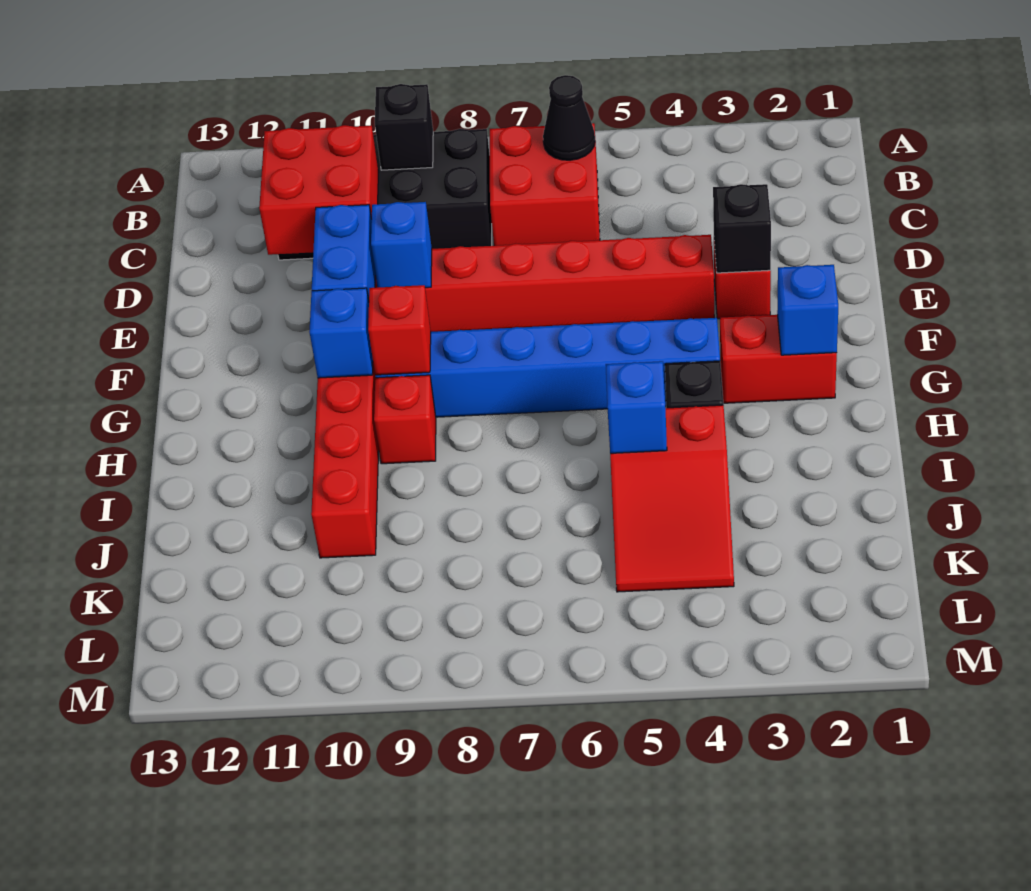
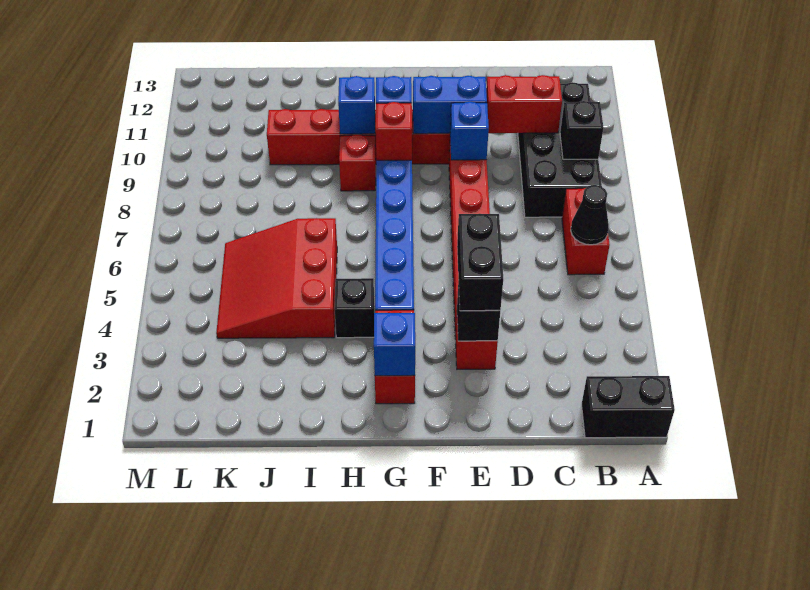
none -> black brick A1:B1 level 1
red brick B6:C7 level 1 -> red brick B6:B7 level 1
red brick C10:D11 level 2 -> red brick C10:D10 level 2
none -> black brick E3:E4 level 3
red slope I4:K5 level 1 top I -> red slope I4:K6 level 1 top I
blue brick I5 level 2 -> blue brick H10 level 2

